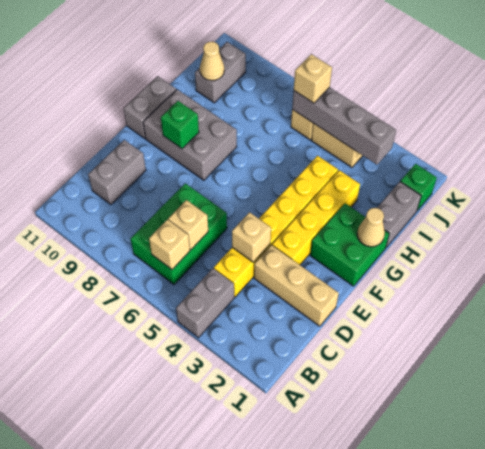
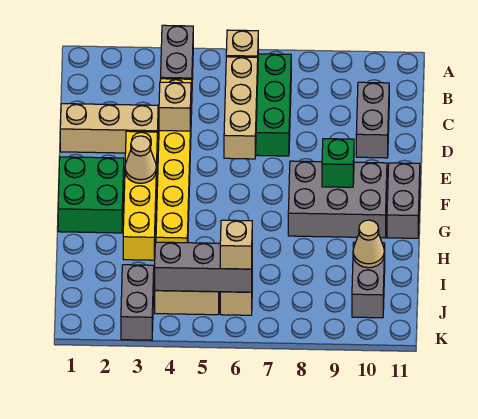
tan brick C6 level 2 -> tan brick C6:E6 level 2
tan cone G1 level 2 -> tan cone F3 level 2
grey brick H1:I1 level 1 -> grey brick J3:K3 level 1
green brick J1 level 1 -> none
grey brick J3:J6 level 2 -> grey brick J4:J6 level 2

